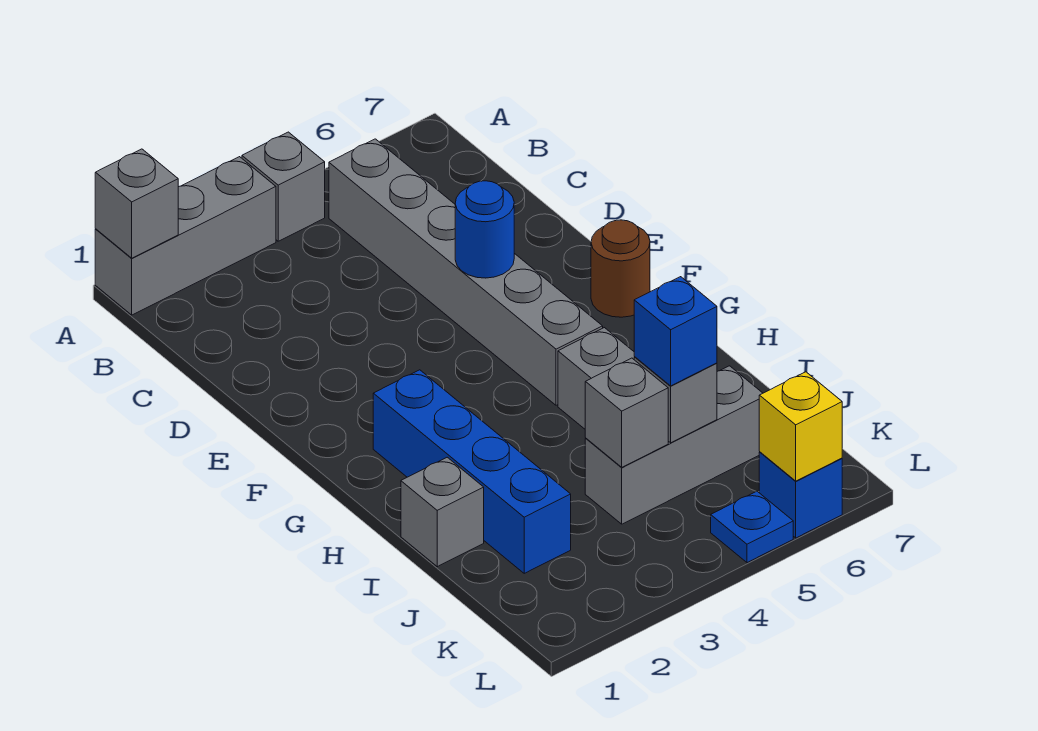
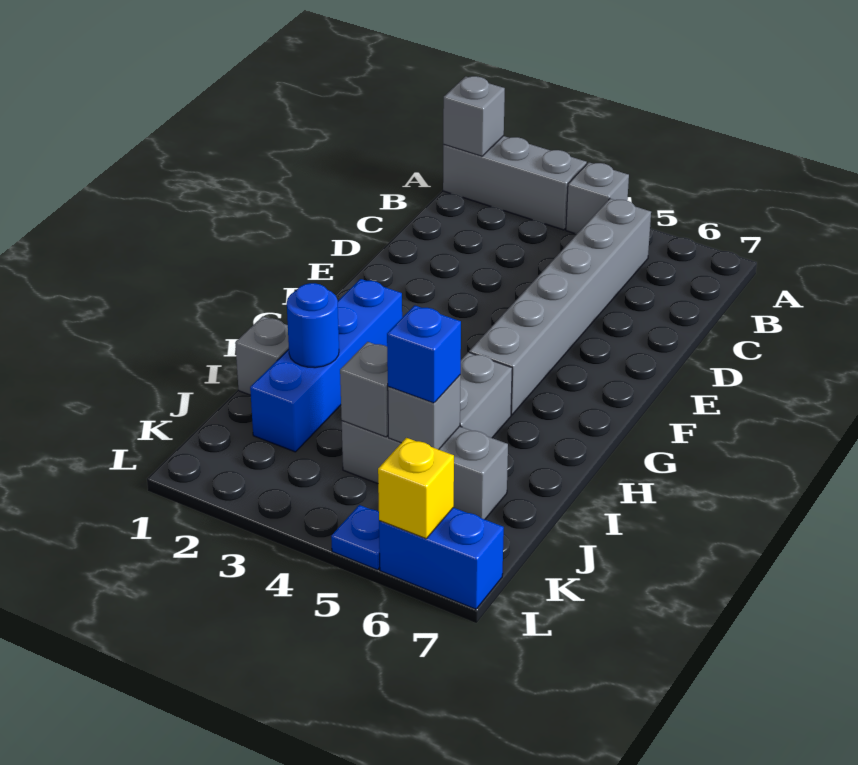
blue round brick E5 level 2 -> blue round brick I2 level 2
brown round brick F7 level 1 -> none
blue brick L6 level 1 -> blue brick L6:L7 level 1

